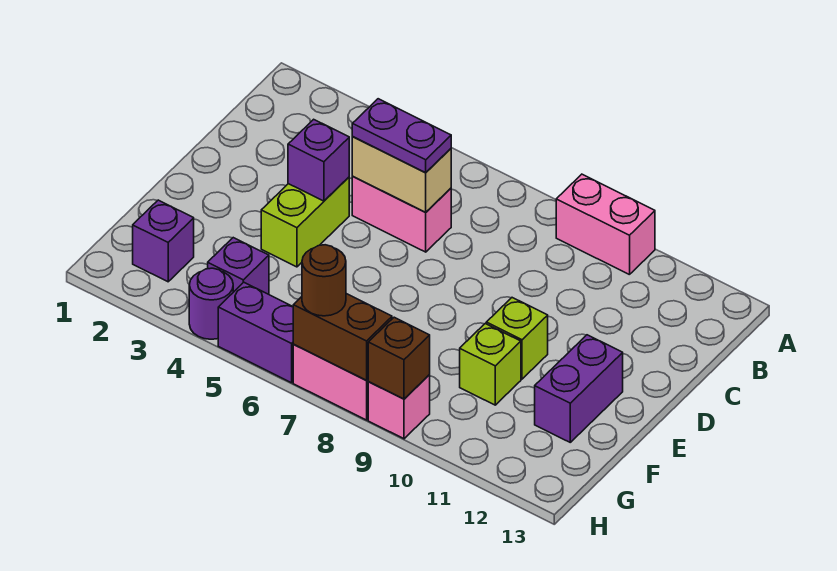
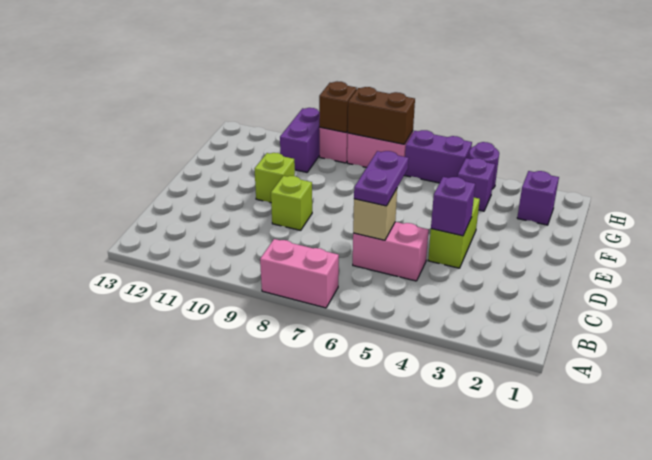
pink brick A9:A10 level 1 -> pink brick A7:A8 level 1
tan brick C5:C6 level 2 -> tan brick C6 level 2
purple plate C5:C6 level 3 -> purple plate C6:D6 level 3
purple brick E12:F12 level 1 -> purple brick G10:H10 level 1
lime brick F10 level 1 -> lime brick D9 level 1
brown round brick H7 level 3 -> none

